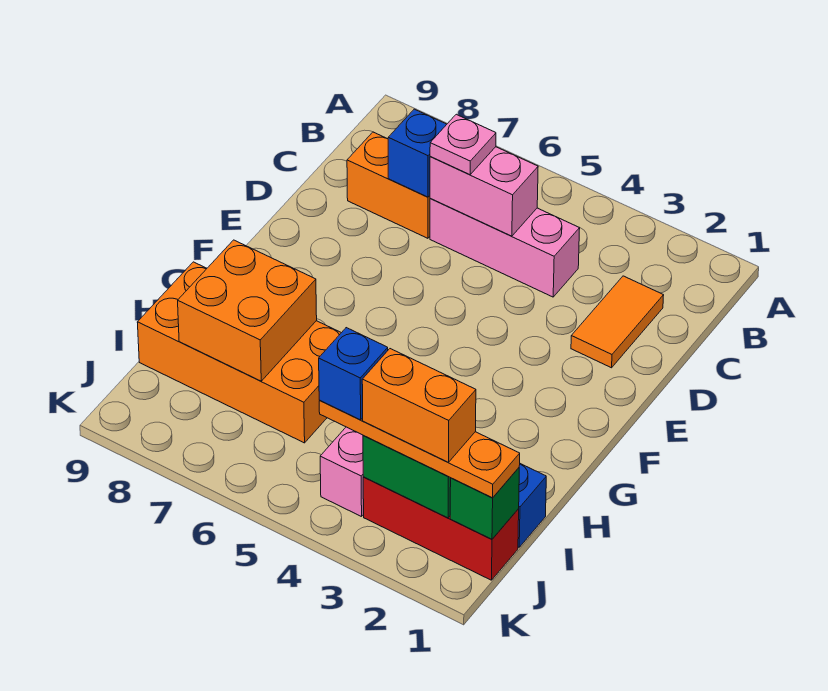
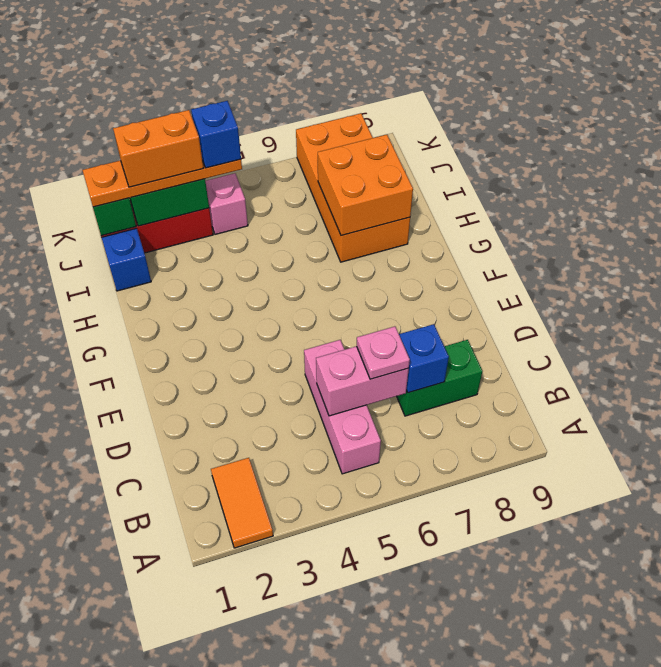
orange tile C2:D2 level 1 -> orange tile A2:B2 level 1
pink brick C4:C6 level 1 -> pink brick B5:D5 level 1
orange brick C7:C8 level 1 -> green brick C7:C8 level 1
orange brick H6:I9 level 1 -> orange brick H7:K8 level 1

